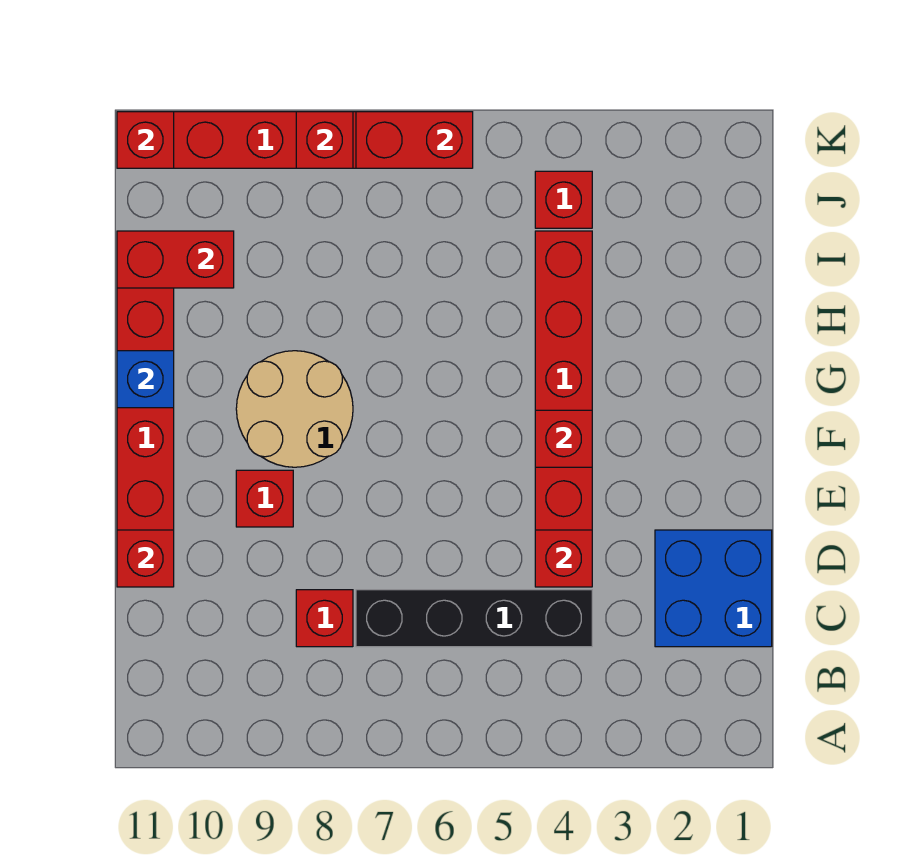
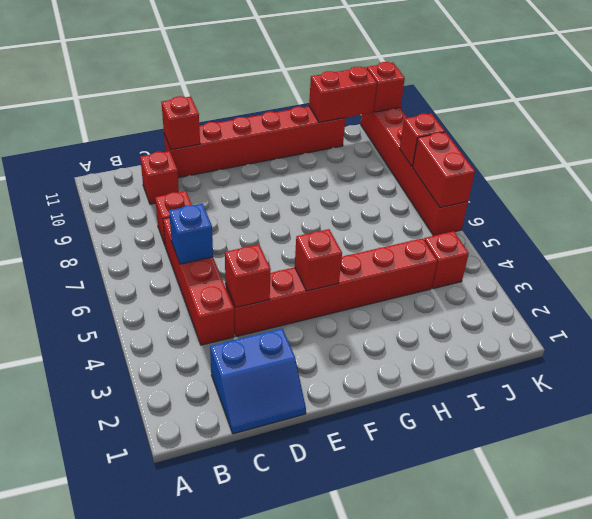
blue brick C1:D2 level 1 -> blue slope C1:D2 level 1 top 2
black brick C4:C7 level 1 -> red brick C4:C7 level 1
red brick E9 level 1 -> red brick C10 level 1
tan round brick F8:G9 level 1 -> none
blue brick G11 level 2 -> blue brick C6 level 2
red brick I10:I11 level 2 -> red brick I11:J11 level 2

